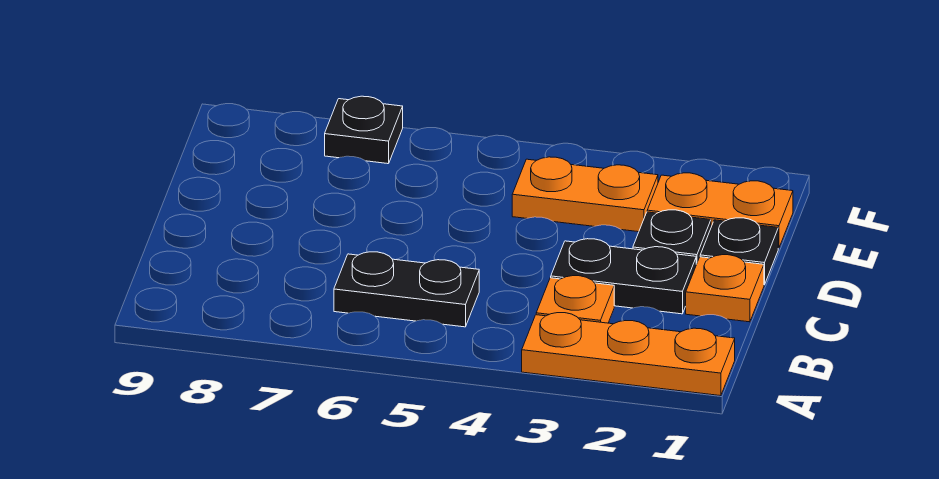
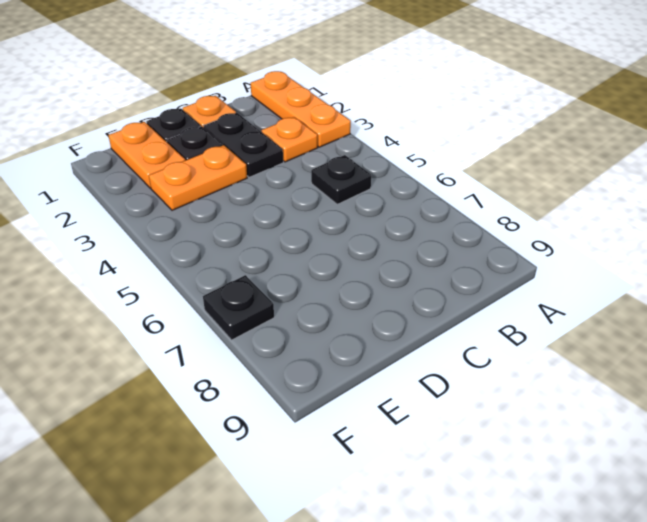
black plate B5:B6 level 1 -> black plate B5 level 1
orange plate E3:E4 level 1 -> orange plate D3:E3 level 1

